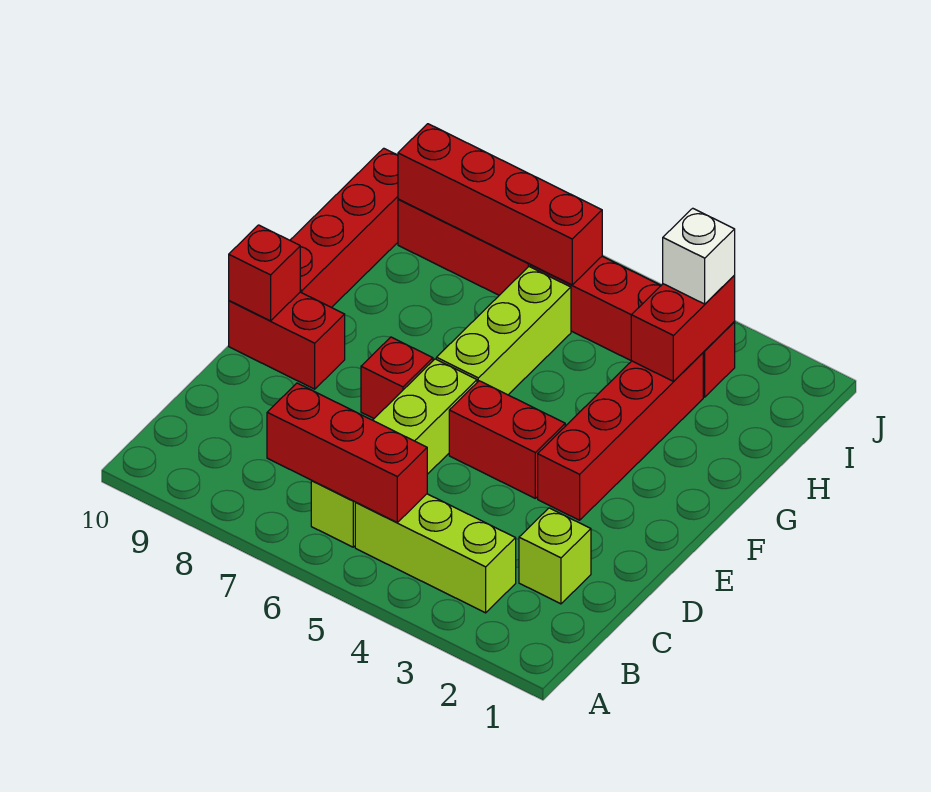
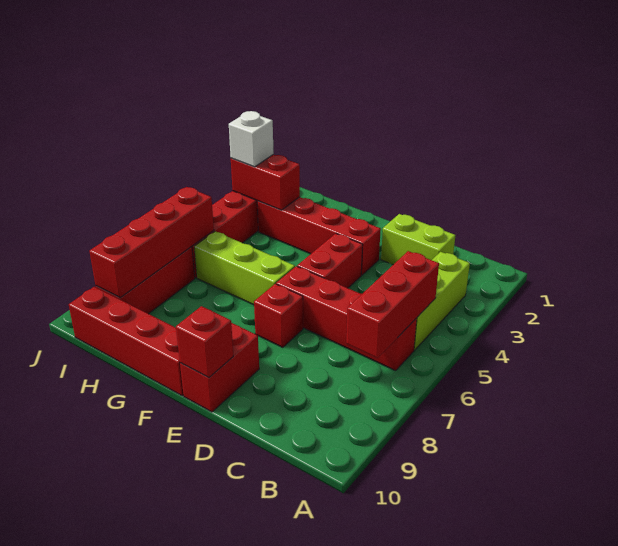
lime brick B6:E6 level 1 -> red brick B6:E6 level 1
lime brick C2 level 1 -> lime brick C2:D2 level 1

